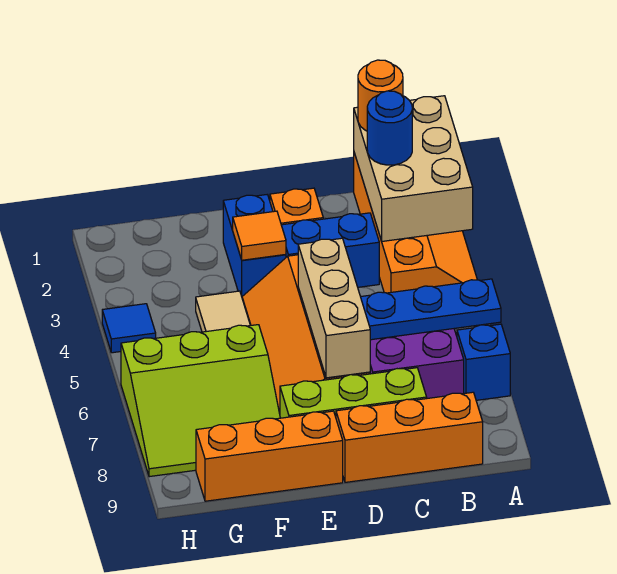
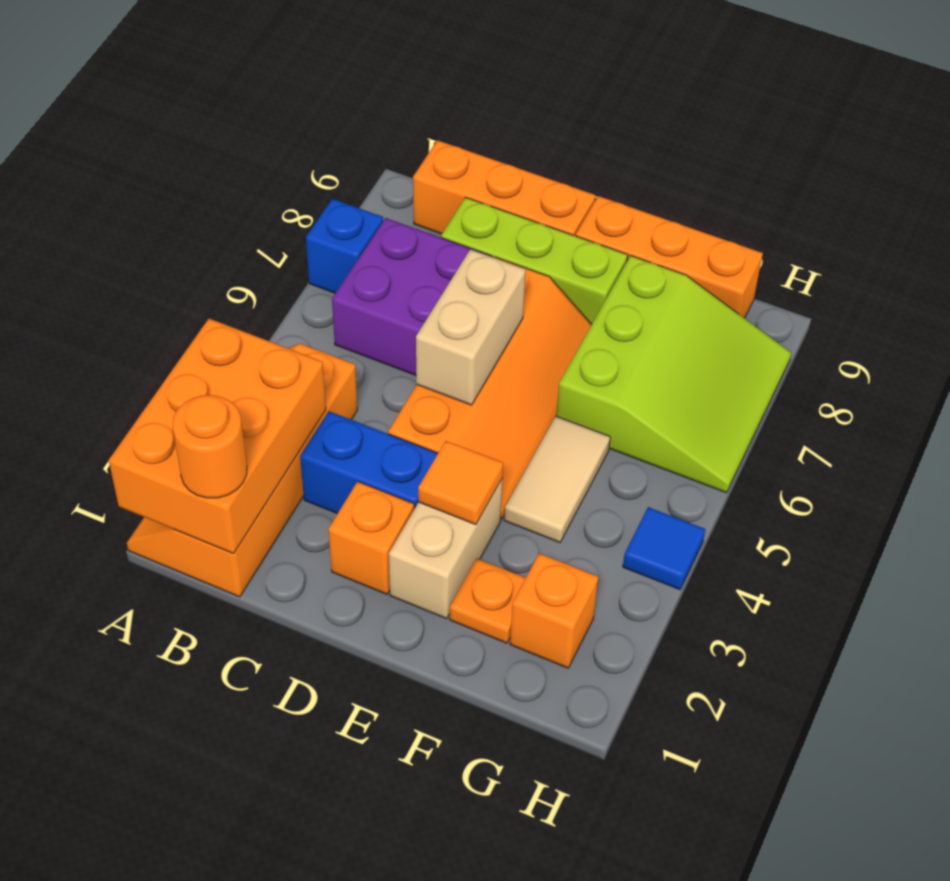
tan brick A1:B3 level 2 -> orange brick A1:B3 level 2
blue plate A6:C6 level 2 -> none
blue round brick B2 level 3 -> none
tan brick D5:D7 level 2 -> tan brick D5:D6 level 2
blue brick E2:E3 level 1 -> tan brick E2:E3 level 1
none -> orange plate F2 level 1
lime slope F6:H8 level 1 top 6 -> lime slope F6:H8 level 1 top F
none -> orange brick G2 level 1

